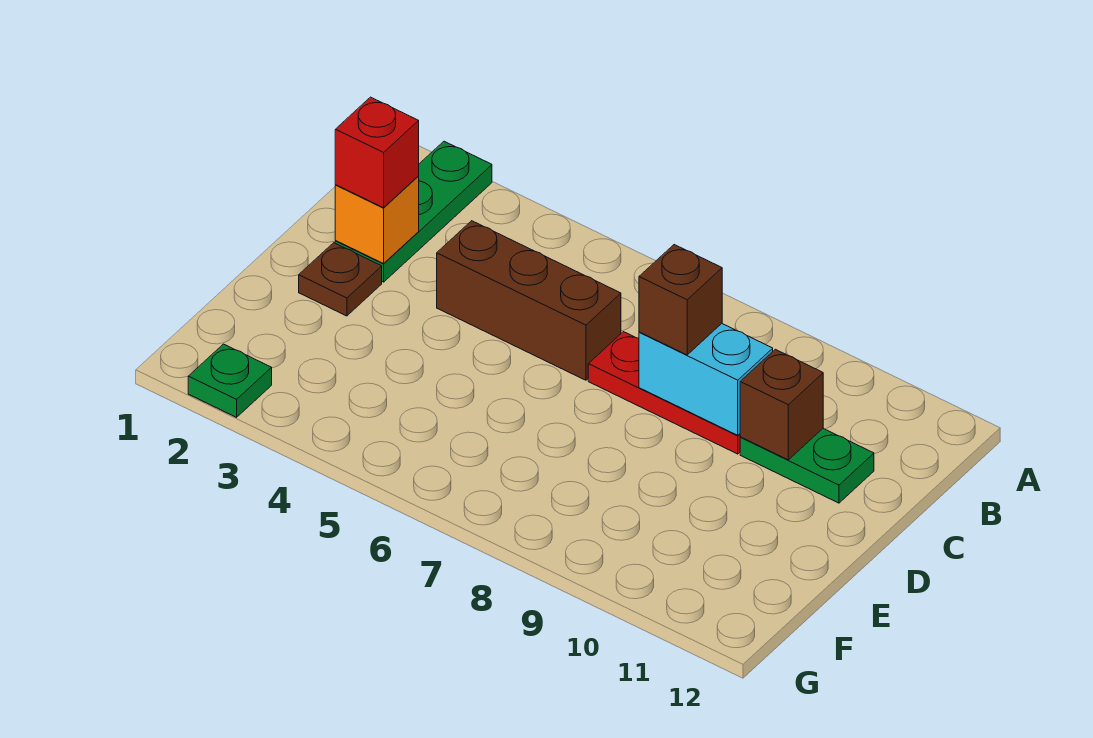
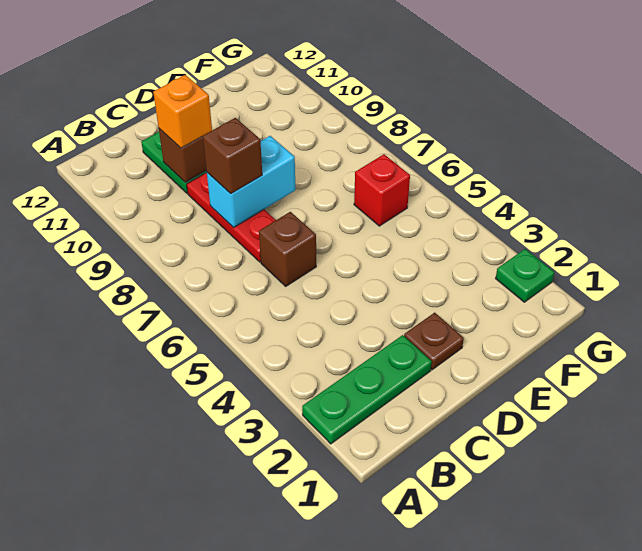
orange brick C2 level 2 -> orange brick C10 level 3
red brick C2 level 3 -> red brick F6 level 1
brown brick C4:C6 level 1 -> brown brick C6 level 1
cyan brick C8:C9 level 2 -> cyan brick C8:D8 level 2

